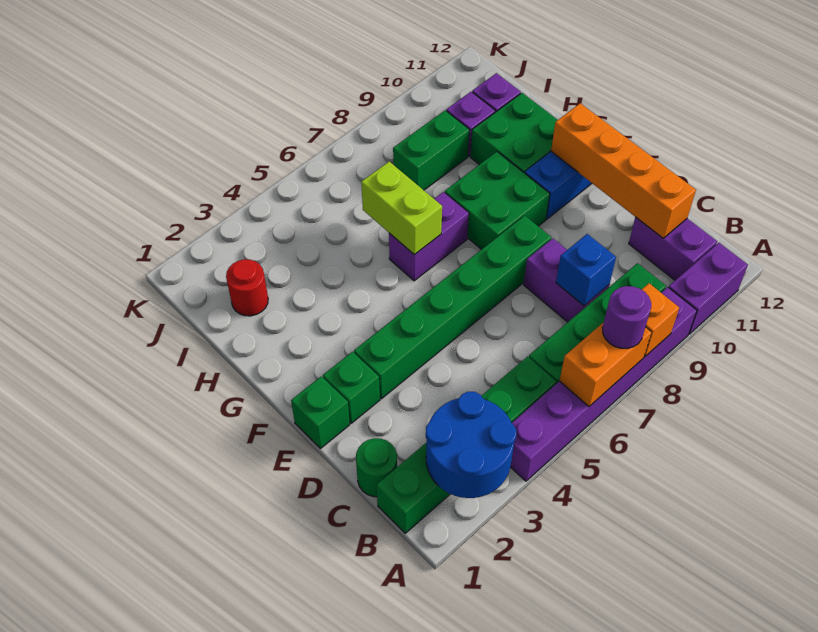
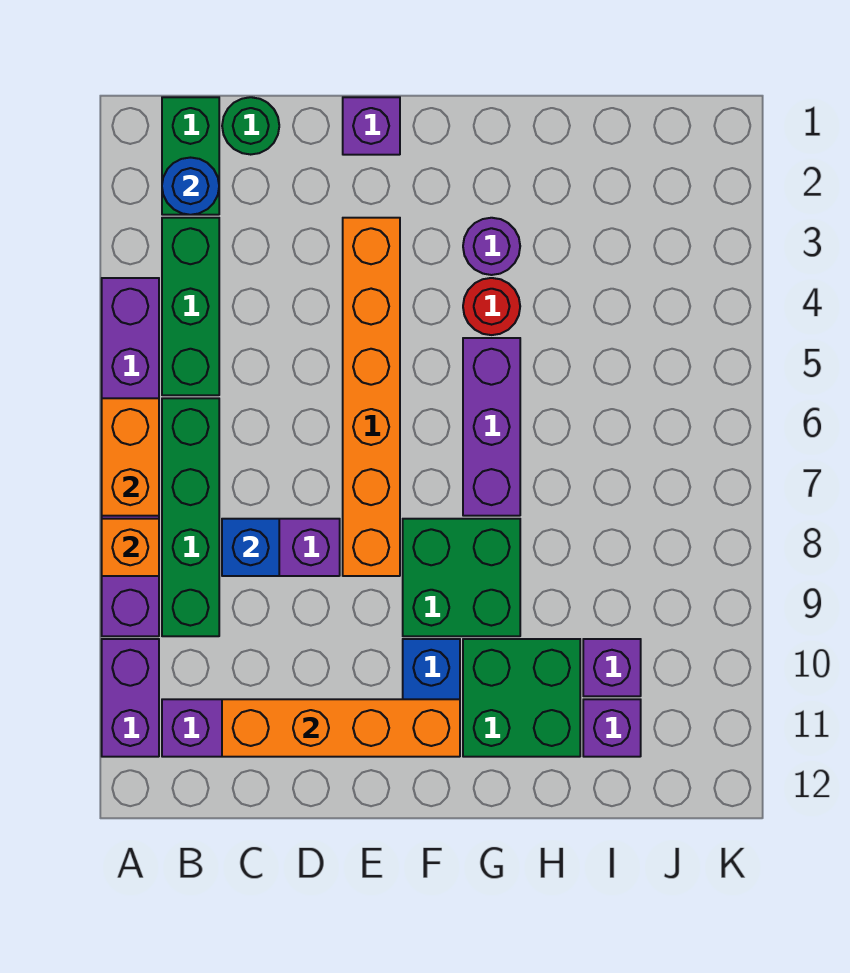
blue round brick A2:B3 level 2 -> blue round brick B2 level 2
purple round brick A7 level 3 -> purple round brick G3 level 1
green brick E1 level 1 -> purple brick E1 level 1
green brick E2 level 1 -> none
green brick E3:E8 level 1 -> orange brick E3:E8 level 1
purple brick G6:G7 level 1 -> purple brick G5:G7 level 1
lime brick G6:H6 level 2 -> none
red round brick I2 level 1 -> red round brick G4 level 1
green brick I8:I9 level 1 -> none

